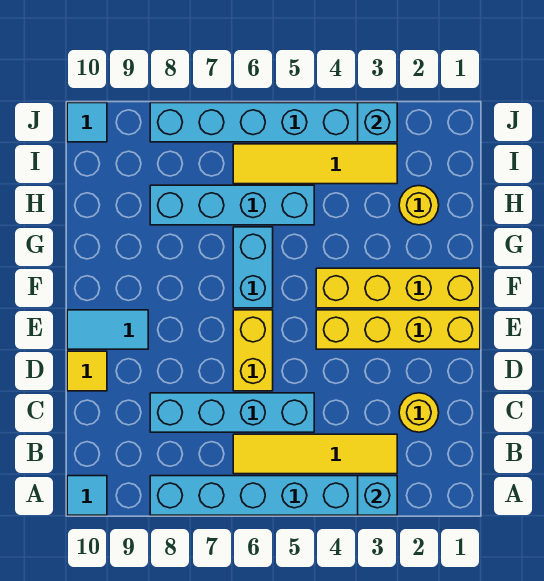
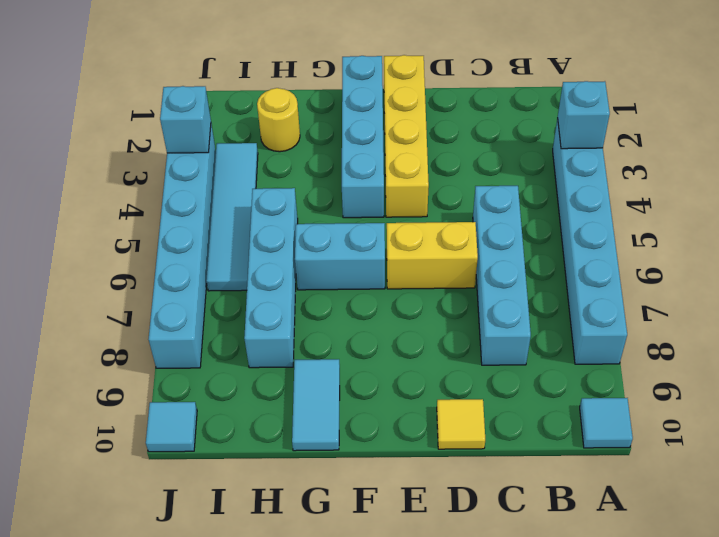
yellow tile B3:B6 level 1 -> none
yellow round brick C2 level 1 -> none
cyan tile E9:E10 level 1 -> cyan tile G9:G10 level 1
yellow brick F1:F4 level 1 -> cyan brick F1:F4 level 1
yellow tile I3:I6 level 1 -> cyan tile I3:I6 level 1

